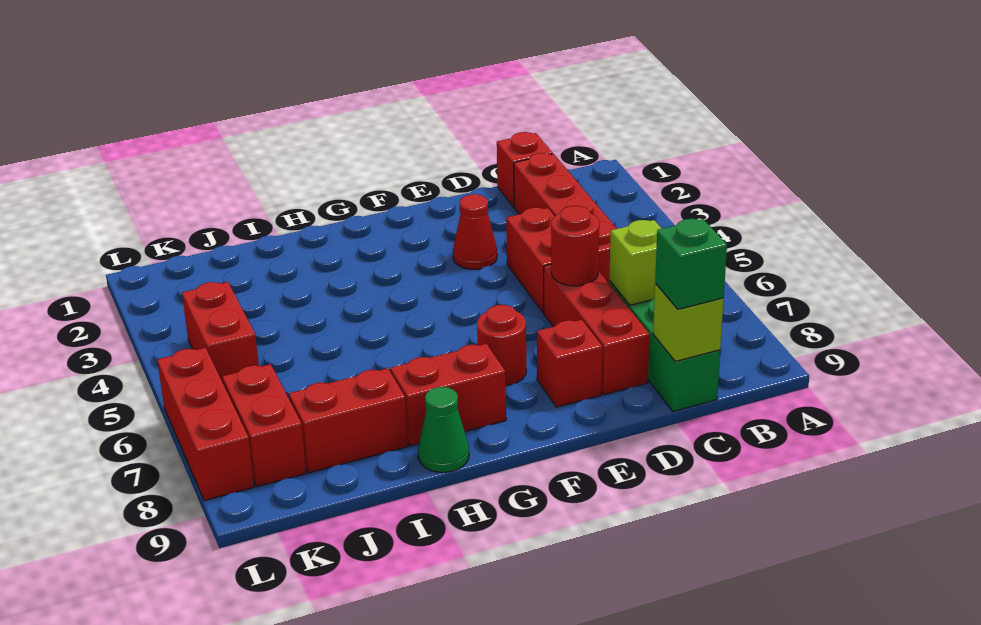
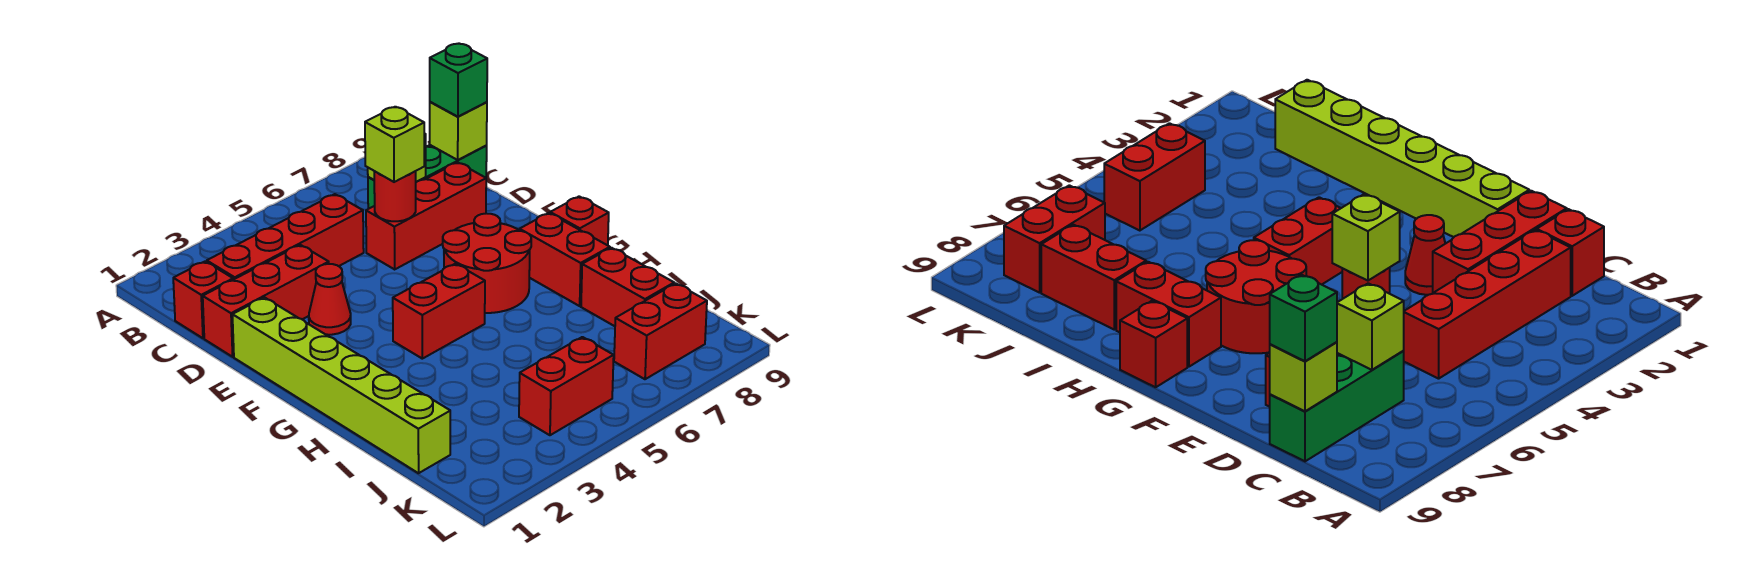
red brick D4:D5 level 1 -> red brick G4:G5 level 1
none -> lime brick D6 level 3
none -> lime brick E1:J1 level 1
red brick E8 level 1 -> red brick G9 level 1
red round brick F7 level 1 -> red round brick F6:G7 level 1
green cone H9 level 1 -> none
red brick L6:L8 level 1 -> red brick D1:D3 level 1

